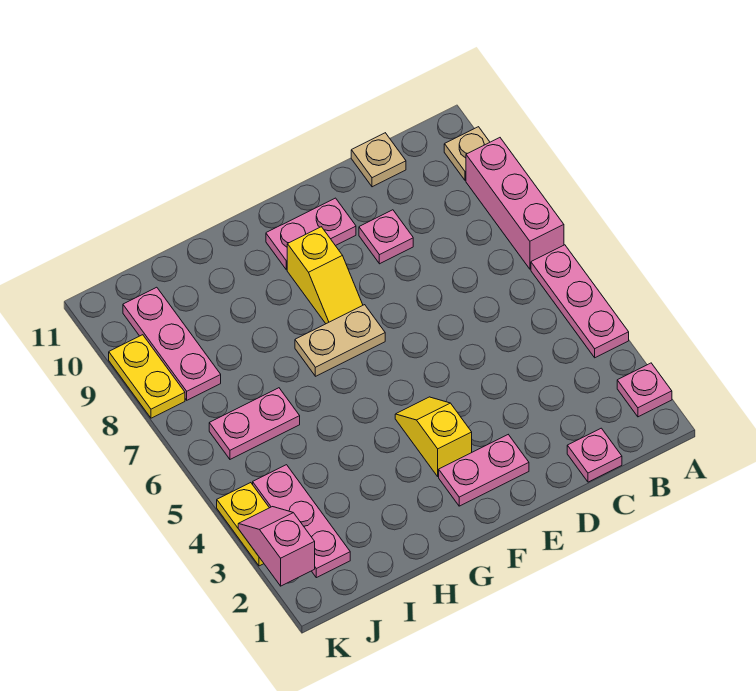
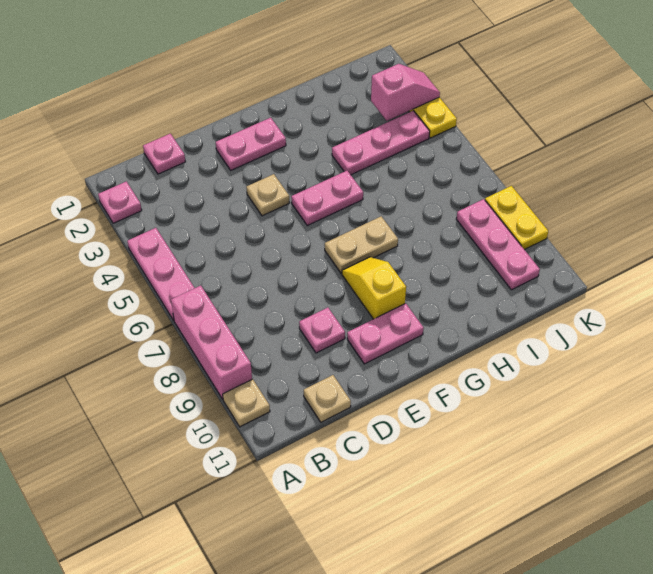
none -> tan plate E4 level 1
yellow slope F3:F4 level 1 top 3 -> none
pink plate I6:J6 level 1 -> pink plate F5:G5 level 1
pink plate J2:J4 level 1 -> pink plate H4:J4 level 1
pink slope K2:K3 level 2 top 2 -> pink slope J3:K3 level 2 top J

